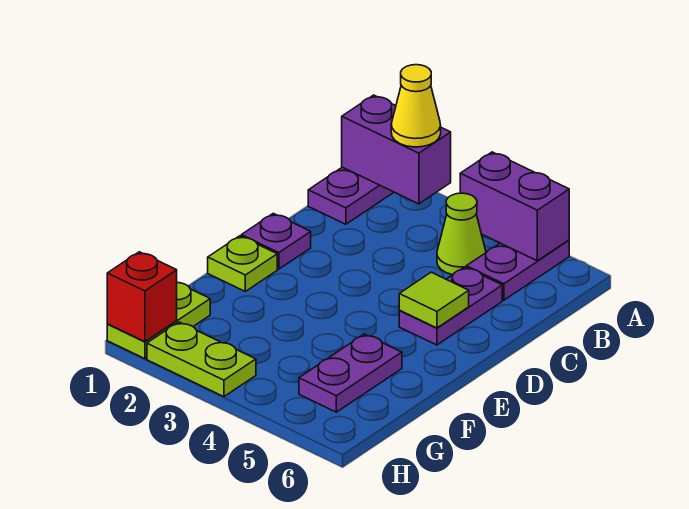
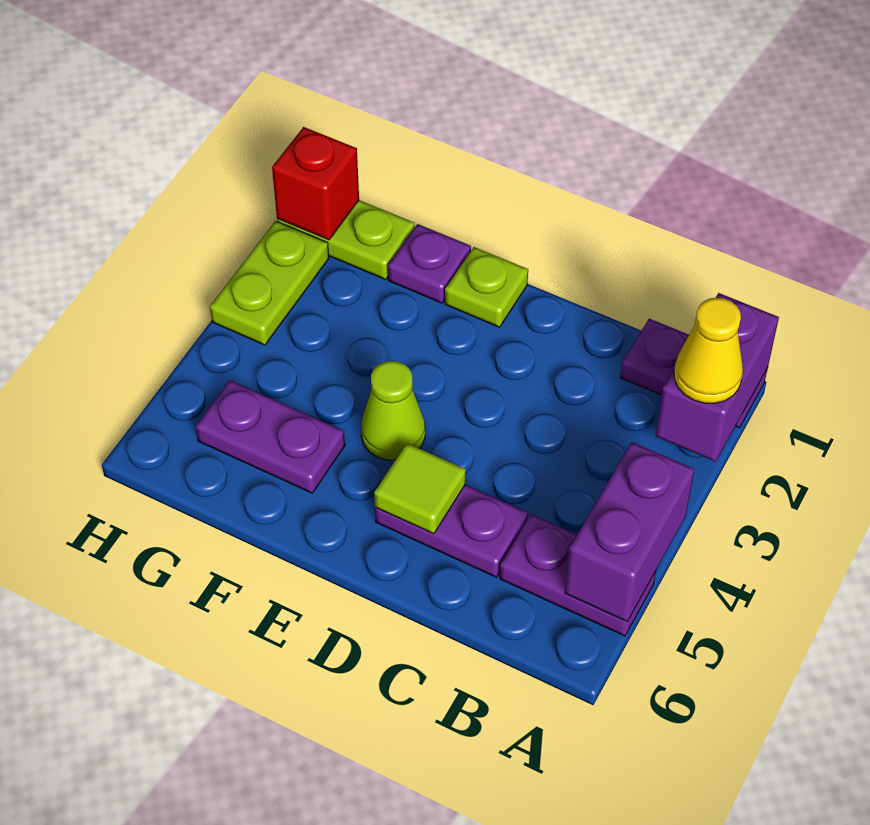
lime cone B4 level 1 -> lime cone E4 level 1
purple plate D1 level 1 -> purple plate F1 level 1

